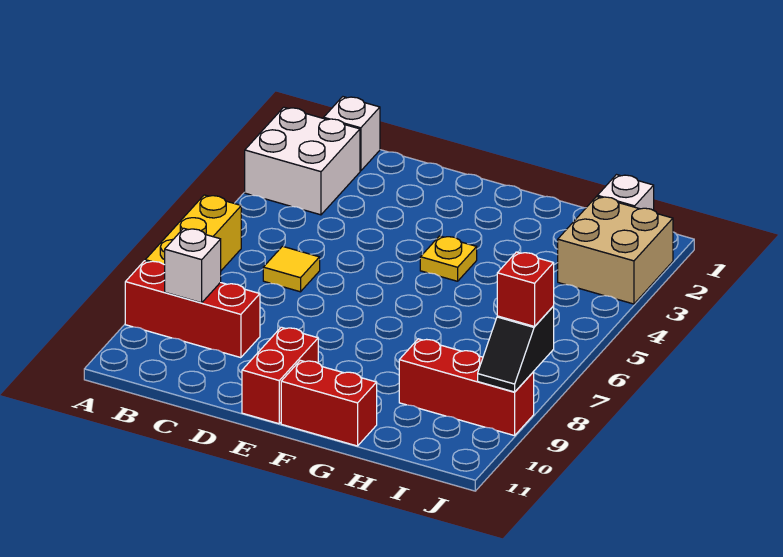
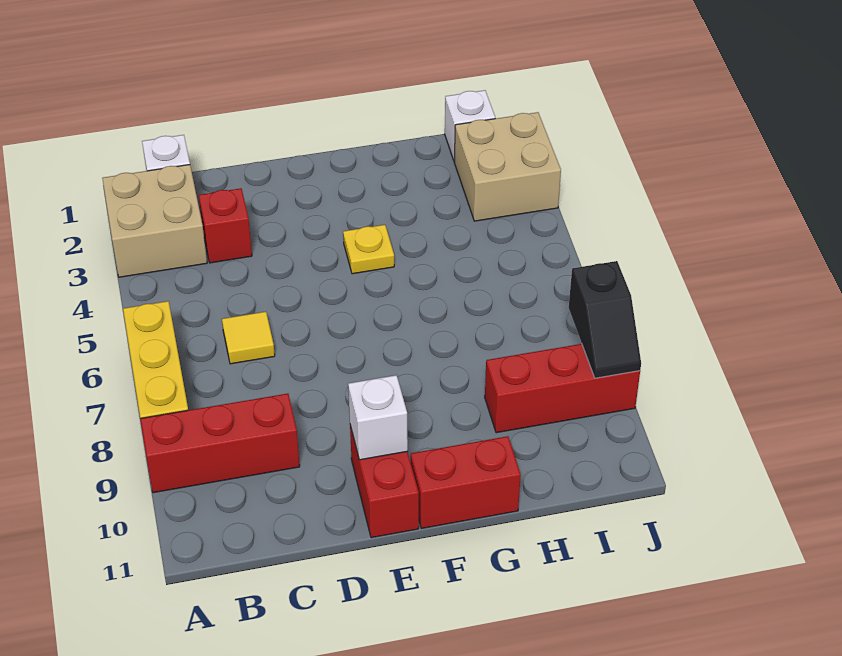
white brick A2:B3 level 1 -> tan brick A2:B3 level 1
white brick B9 level 2 -> white brick E10 level 2
red brick J8 level 3 -> red brick C3 level 1

